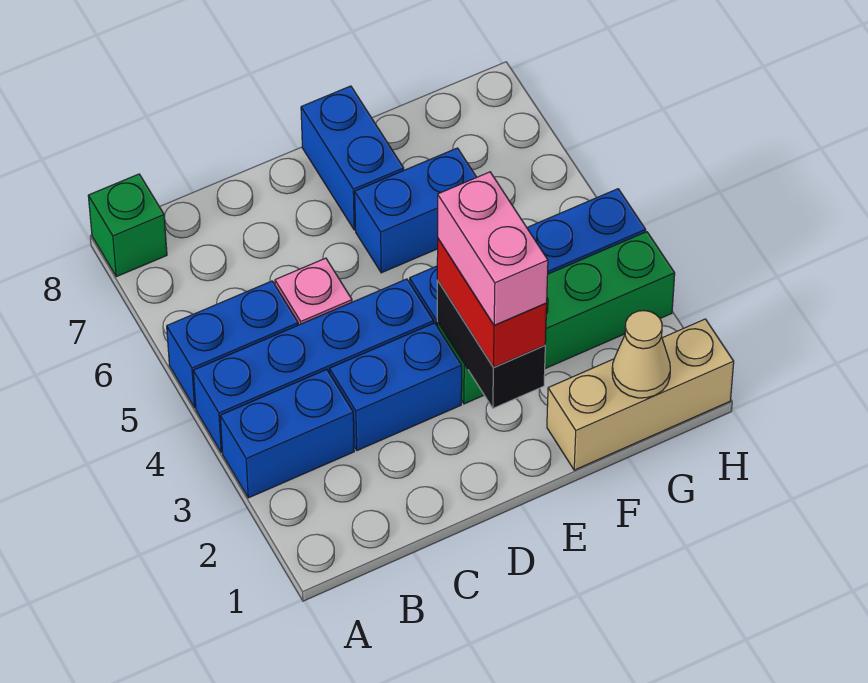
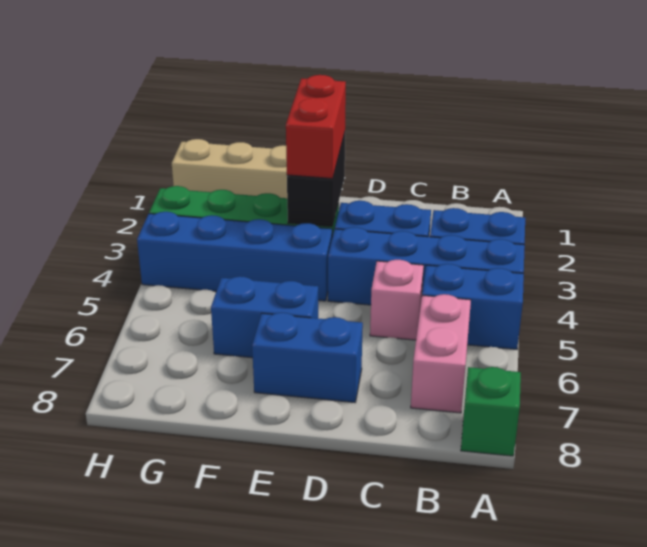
pink brick E2:E3 level 4 -> pink brick B6:B7 level 1
blue brick E7:E8 level 1 -> blue brick D7:E7 level 1
tan cone G1 level 2 -> none

